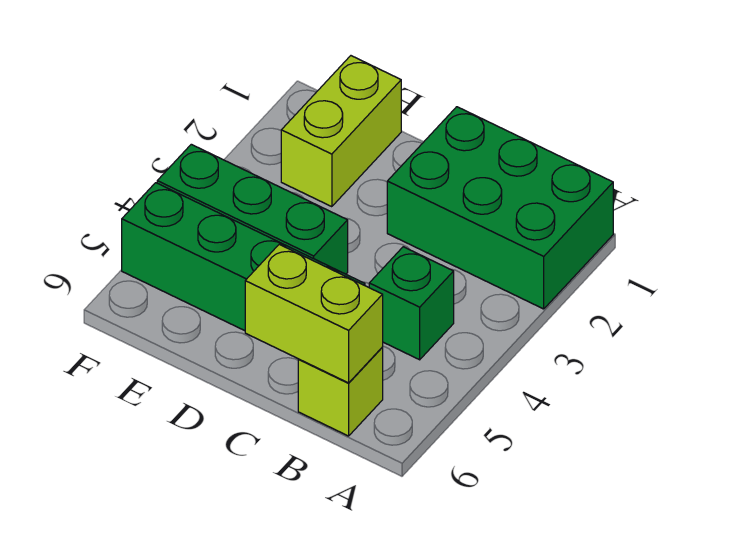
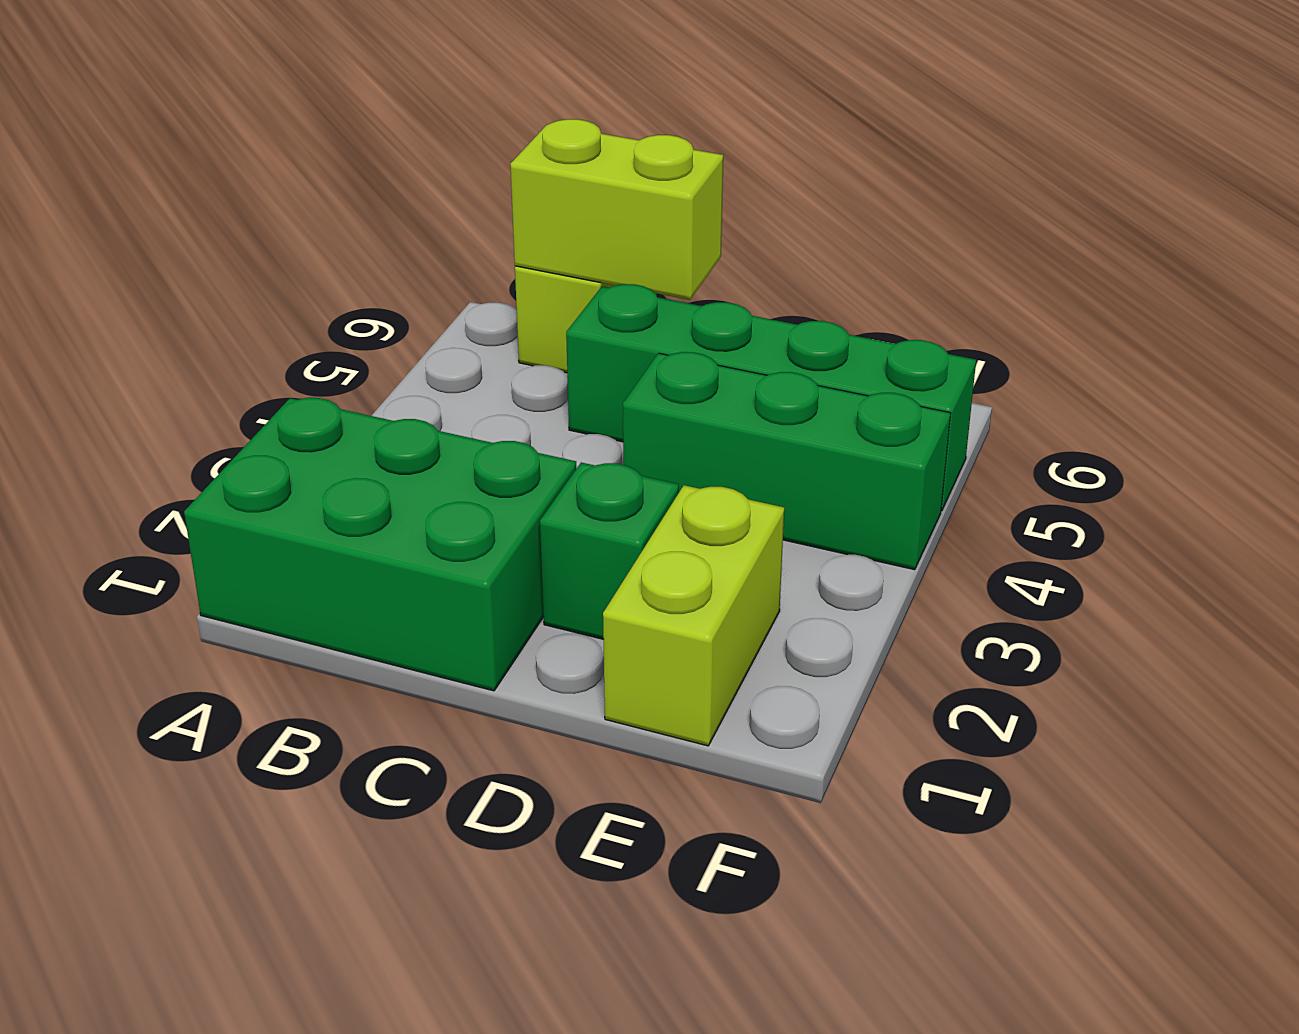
green brick B4 level 1 -> green brick D2 level 1

